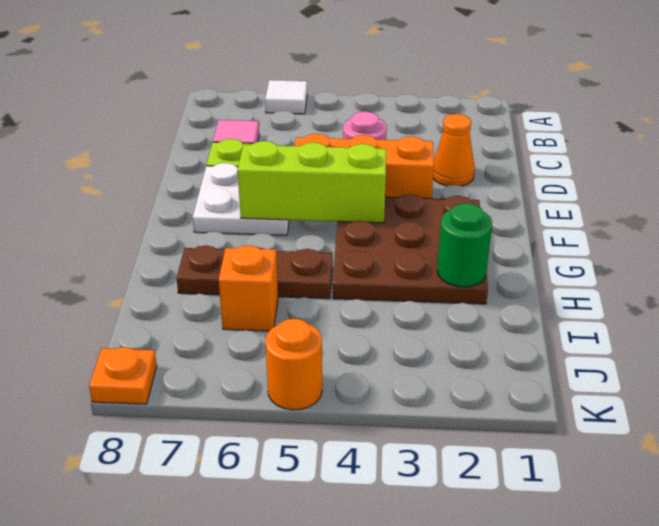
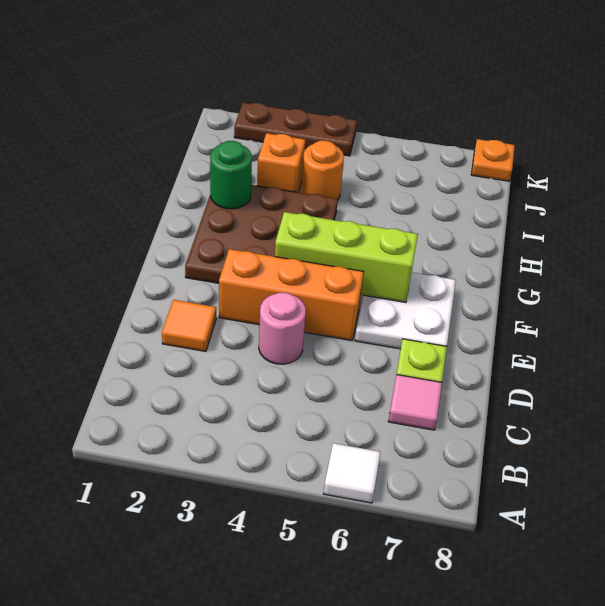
orange cone D2 level 1 -> orange tile D2 level 1
brown plate H5:H7 level 1 -> brown plate K2:K4 level 1
orange brick I6 level 1 -> orange brick I3 level 1
orange round brick K5 level 1 -> orange round brick I4 level 1

